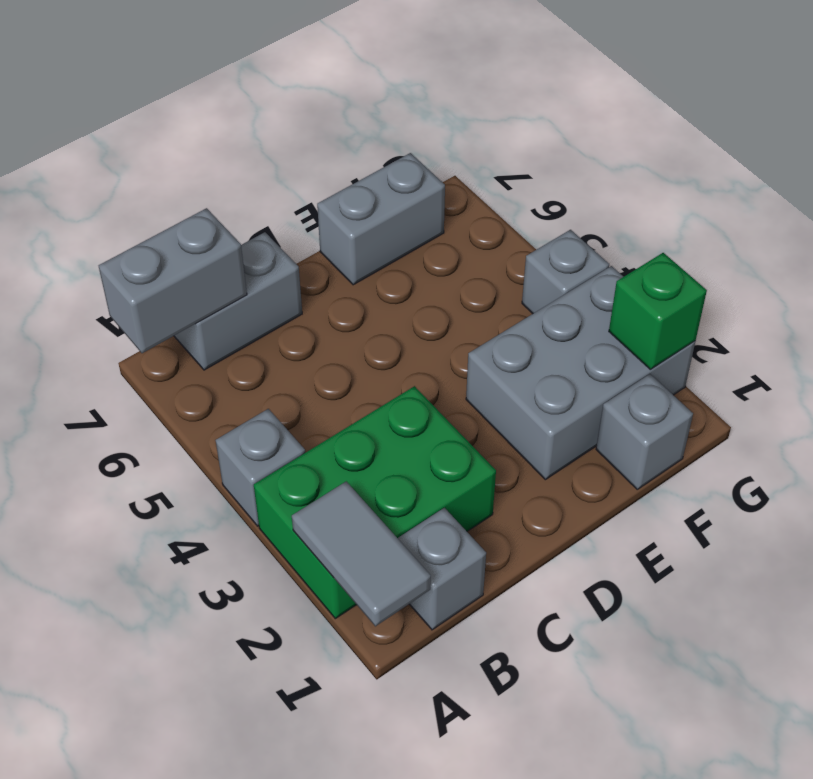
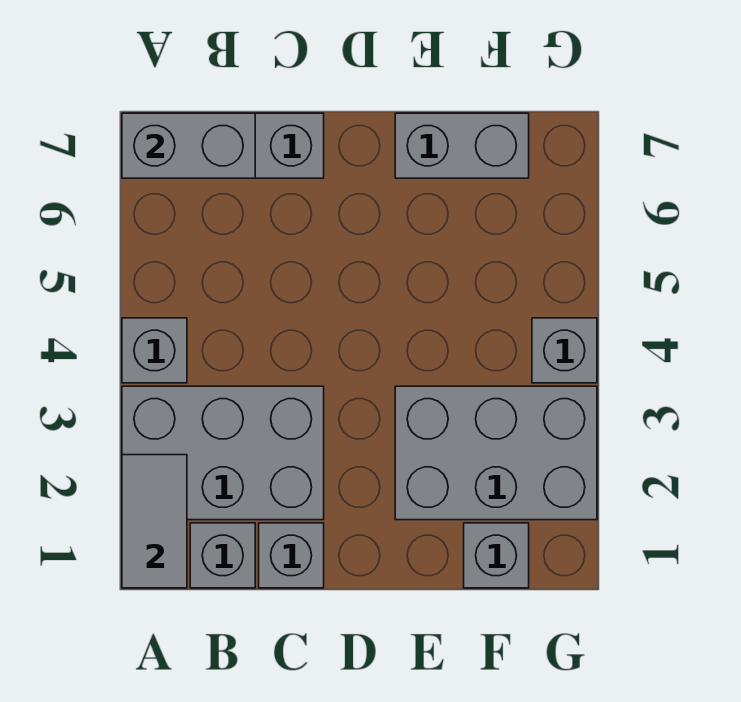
green brick A2:C3 level 1 -> grey brick A2:C3 level 1
none -> grey brick C1 level 1
green brick G2 level 2 -> none

